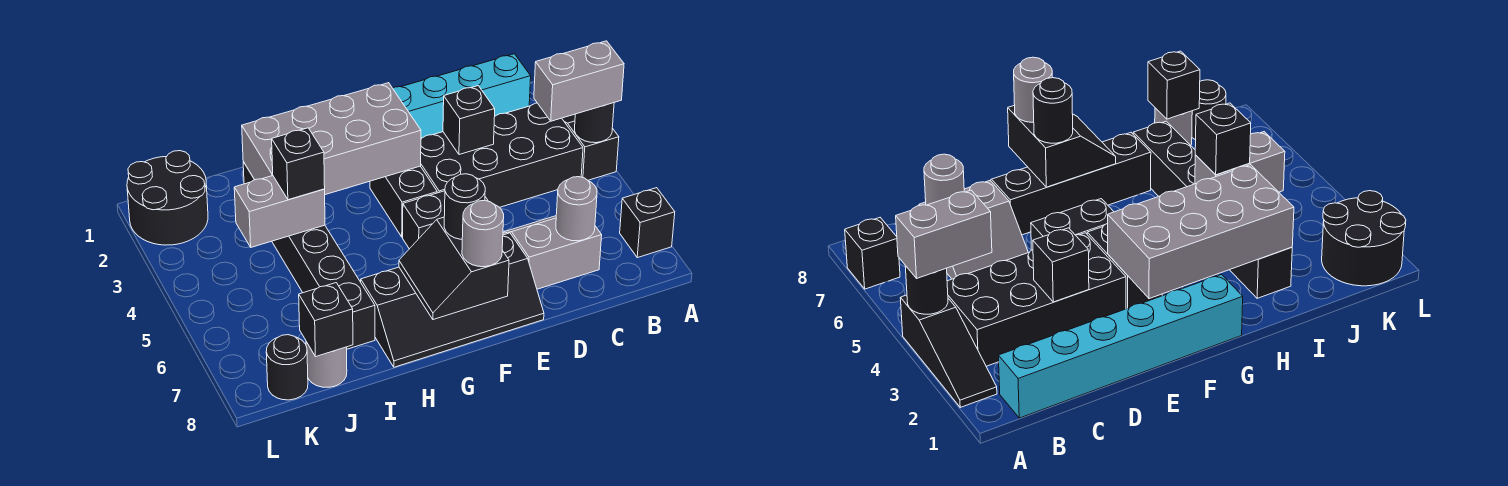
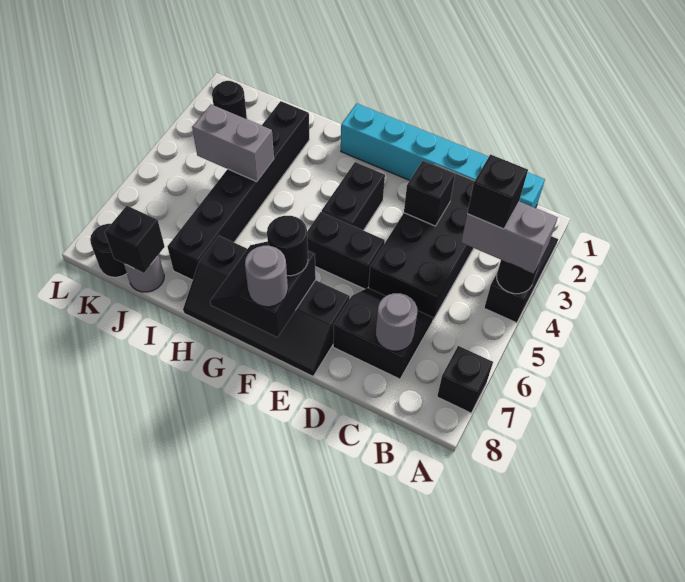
black brick B3:E4 level 1 -> black brick C2:D5 level 1
grey slope C6:D7 level 1 top 7 -> black slope C6:D7 level 1 top 7
grey brick F2:I3 level 2 -> none
black brick I4 level 3 -> black brick B4 level 4
black round brick K1:L2 level 1 -> black round brick K2 level 1

